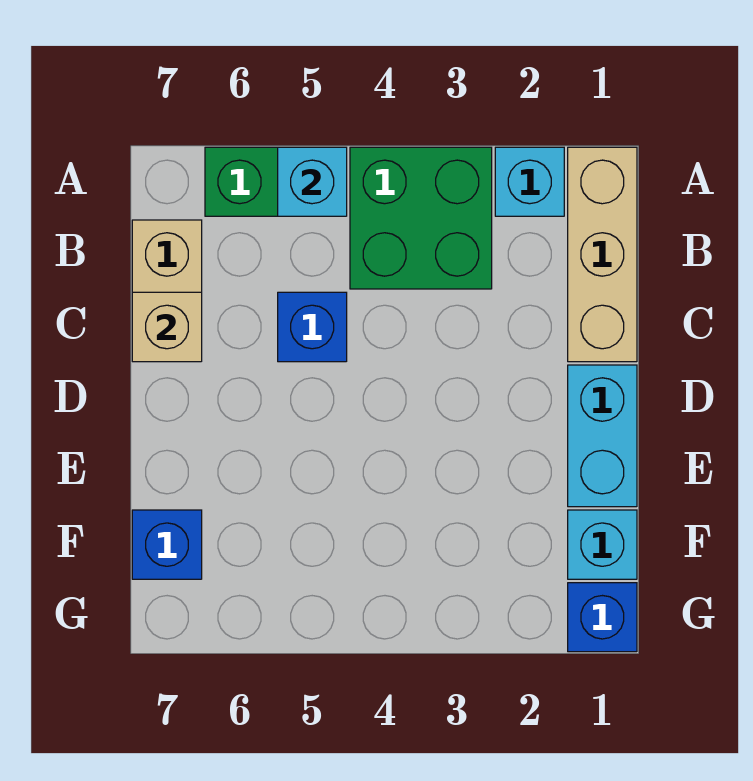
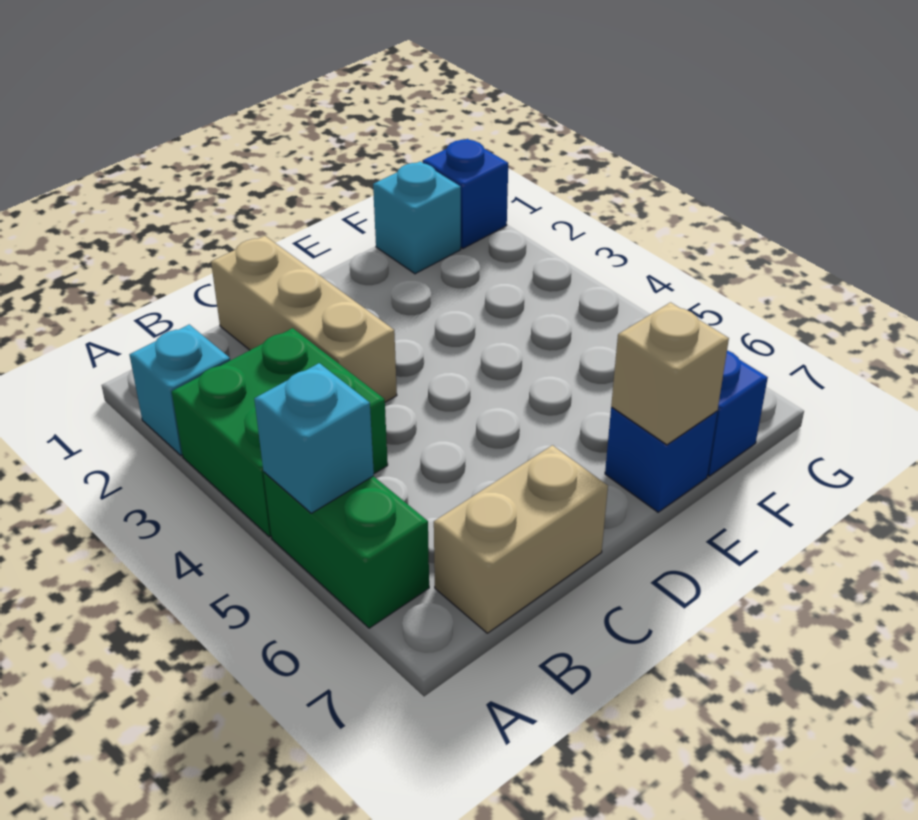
tan brick A1:C1 level 1 -> tan brick C1:C3 level 1
blue brick C5 level 1 -> blue brick E7 level 1
tan brick C7 level 2 -> tan brick E7 level 2
cyan brick D1:E1 level 1 -> none

